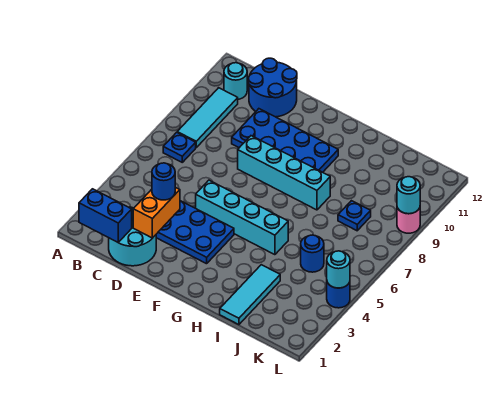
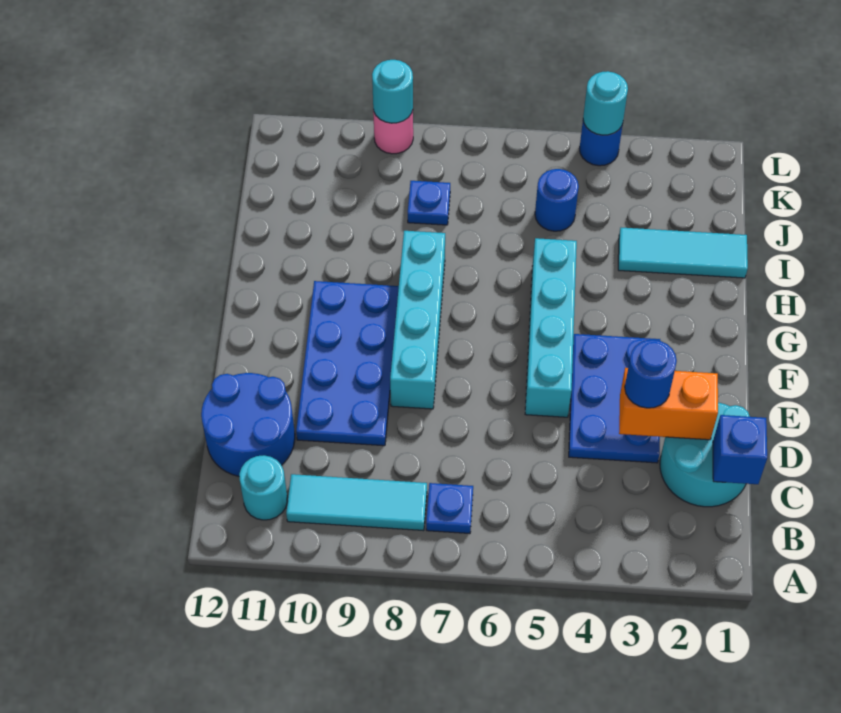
blue brick B1:C1 level 2 -> blue brick C1 level 2

